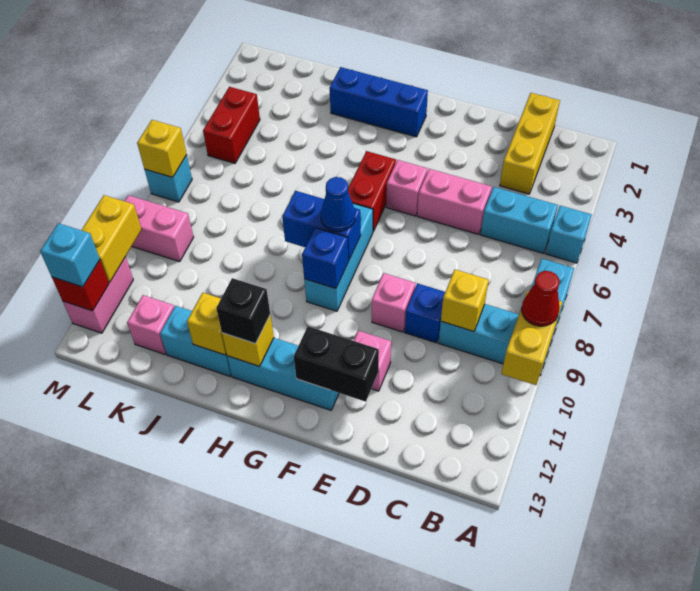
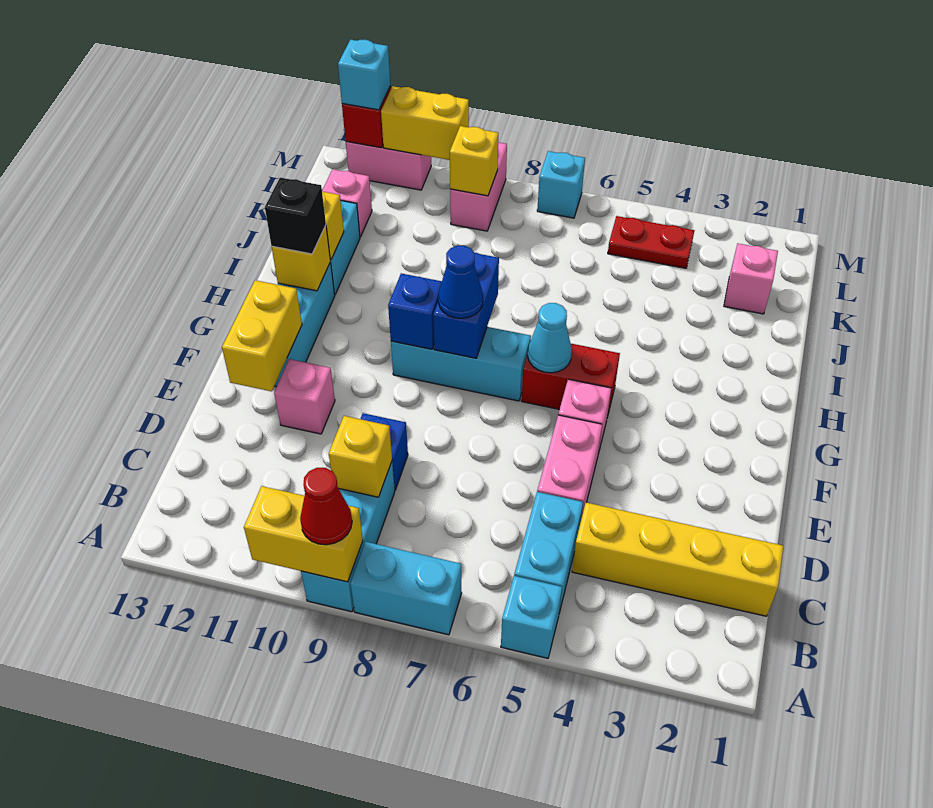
yellow brick C1:C3 level 1 -> yellow brick C1:C4 level 1
pink brick E9 level 1 -> pink brick K2 level 1
black brick E12:F12 level 2 -> yellow brick E12:F12 level 2
blue brick G2:I2 level 1 -> none
none -> cyan cone G6 level 2
red brick L4:L5 level 1 -> red plate L4:L5 level 1
yellow brick M7 level 2 -> yellow brick L9 level 2

